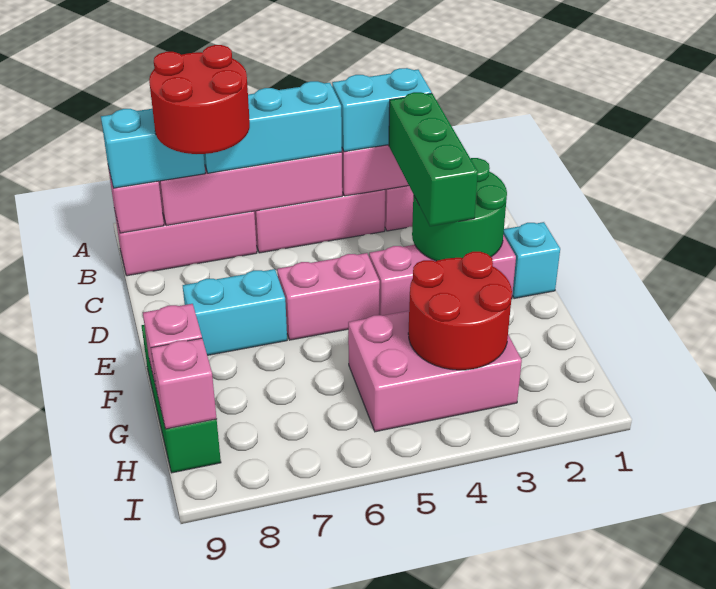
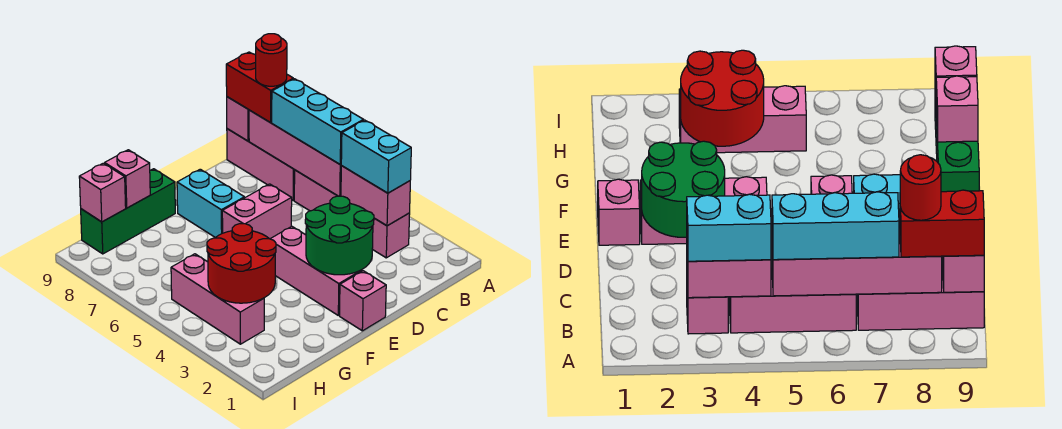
red round brick B7:C8 level 4 -> red round brick B8 level 4
cyan brick B8:B9 level 3 -> red brick B8:B9 level 3
green brick C3:E3 level 3 -> none
cyan brick E1 level 1 -> pink brick E1 level 1
pink brick E5:E6 level 1 -> pink brick D6:E6 level 1
pink brick G3:H5 level 1 -> pink brick H3:H5 level 1

